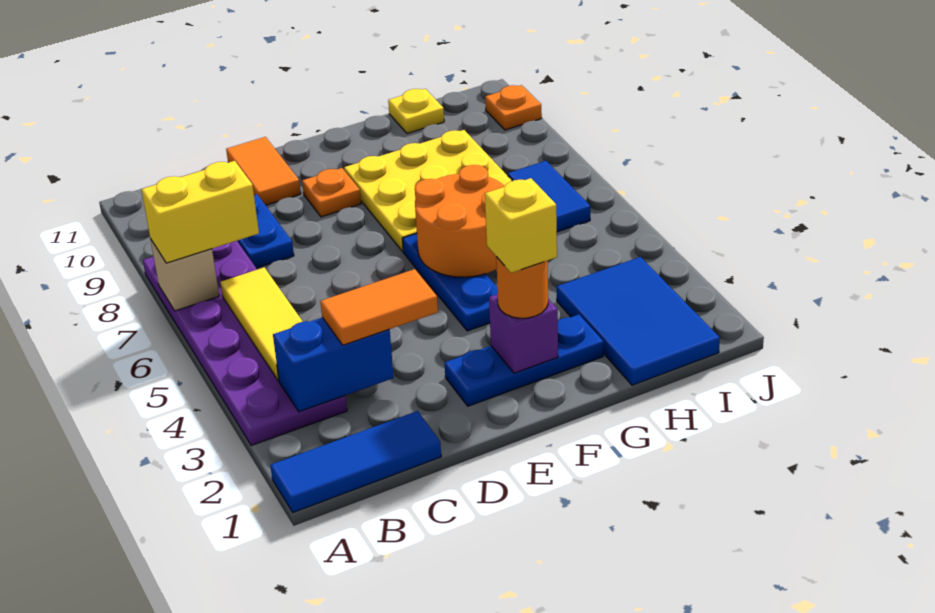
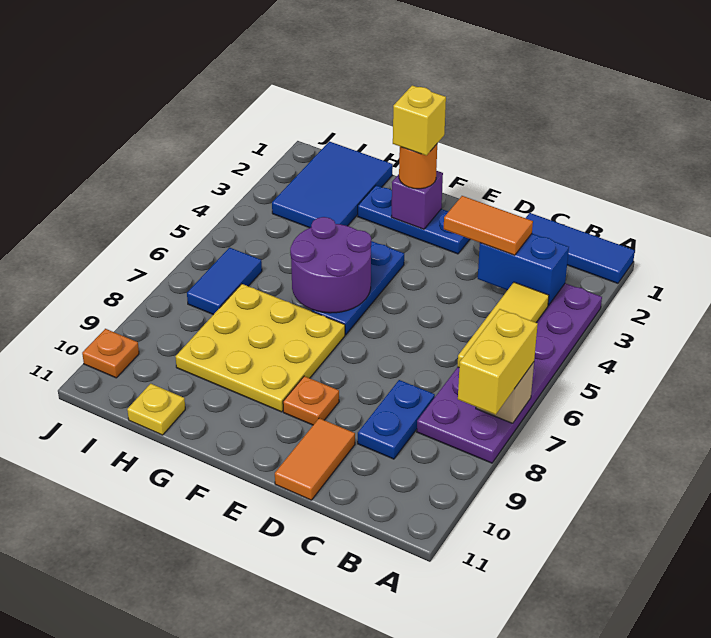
yellow brick A7:B7 level 3 -> yellow brick A7:A8 level 3
orange round brick F5:G6 level 2 -> purple round brick F5:G6 level 2

